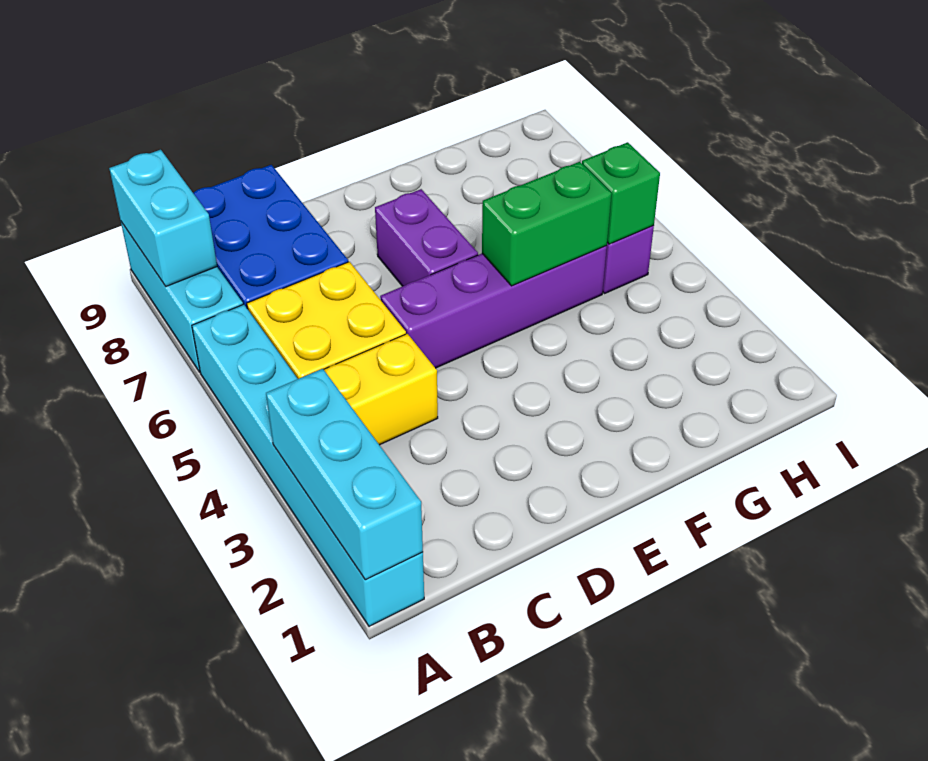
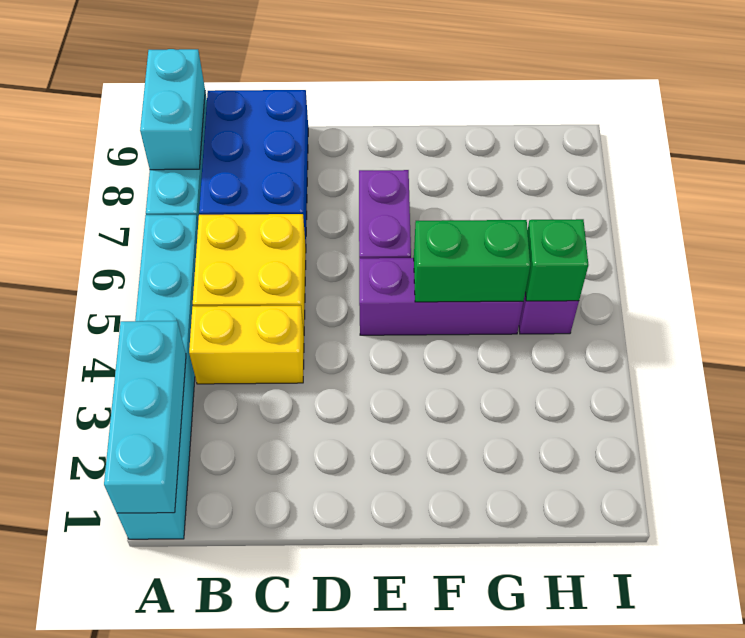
purple brick D5:G5 level 1 -> purple brick E5:G5 level 1

